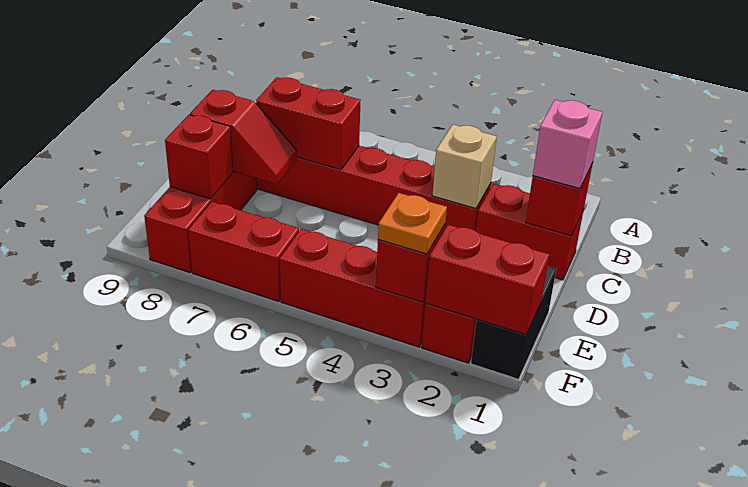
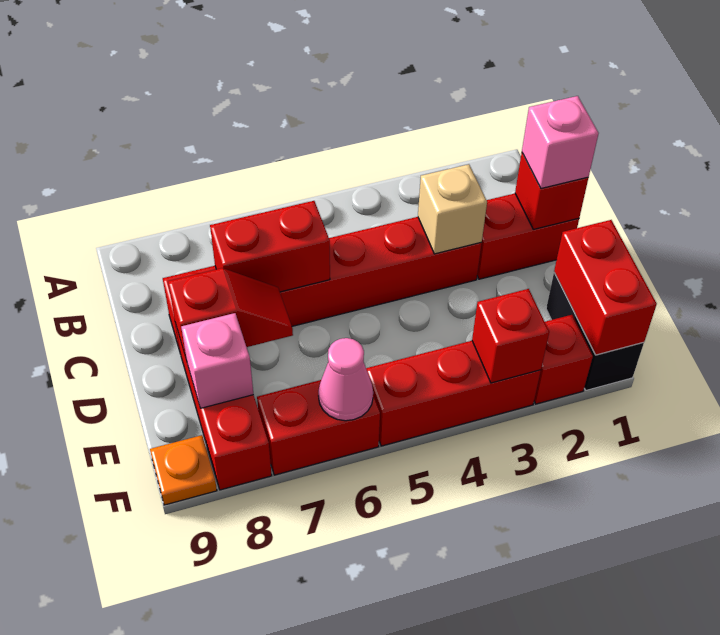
red brick E8 level 2 -> pink brick E8 level 2
red brick F1:F2 level 2 -> red brick E1:F1 level 2
orange plate F3 level 3 -> orange plate F9 level 1
none -> pink cone F6 level 2

